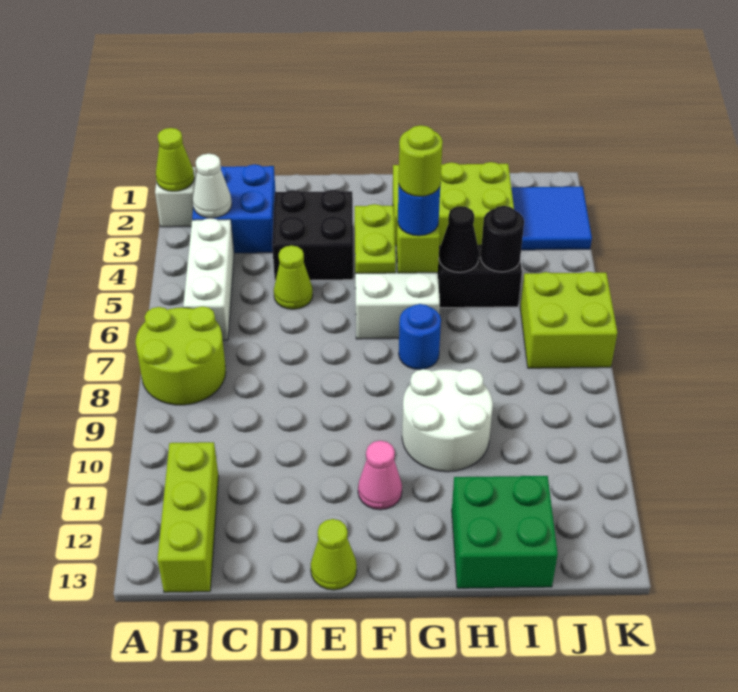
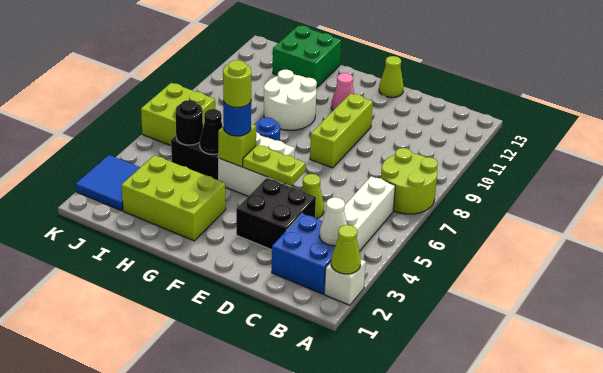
lime brick B11:B13 level 1 -> lime brick E8:E10 level 1
lime plate F4:F5 level 2 -> lime plate E5:F5 level 2

